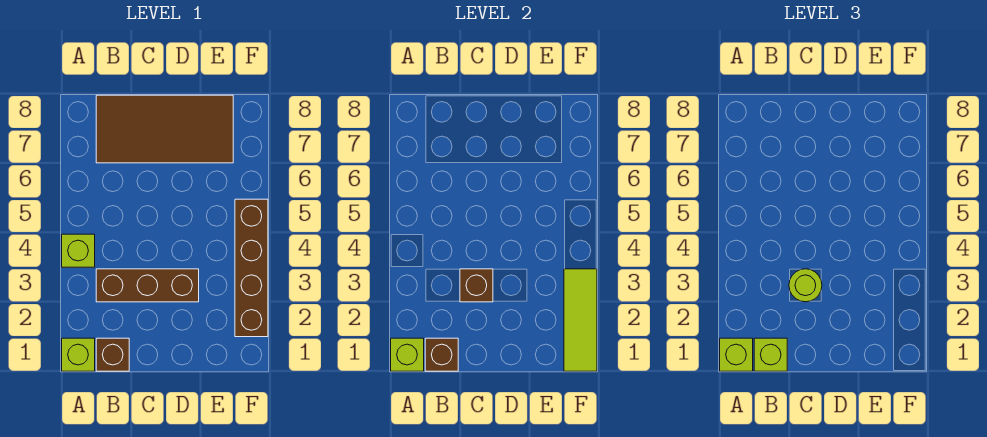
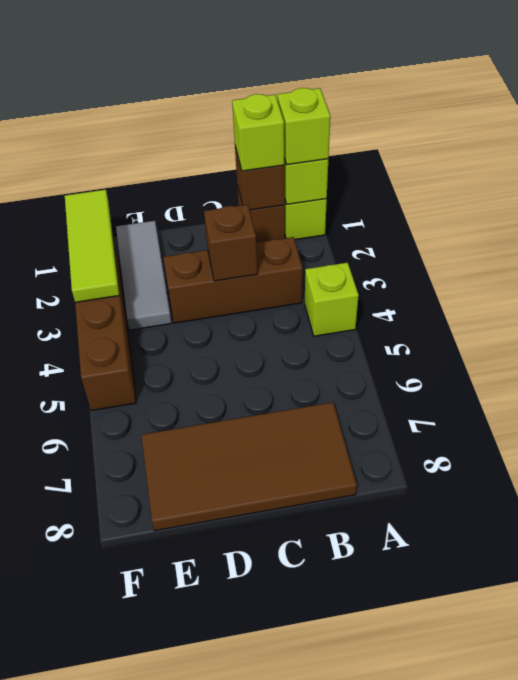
lime round brick C3 level 3 -> none
none -> grey tile E1:E3 level 1

